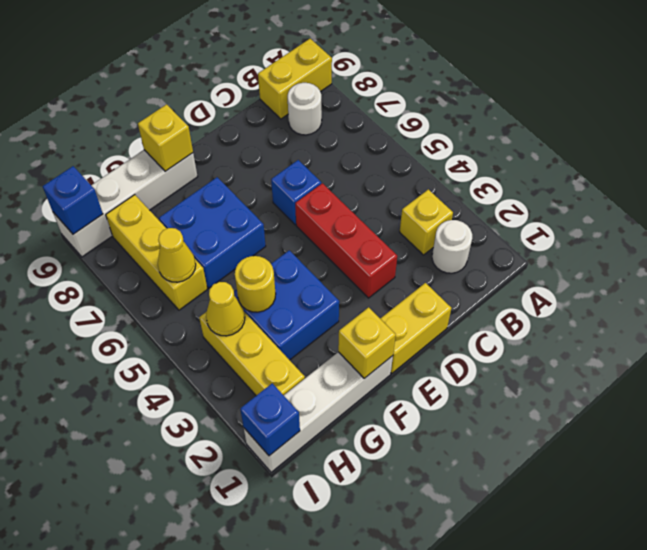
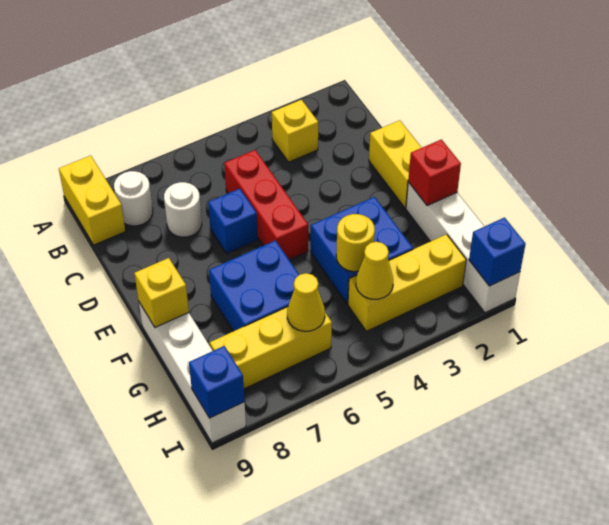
white round brick B2 level 1 -> white round brick C7 level 1
red brick D3:D5 level 1 -> red brick C5:E5 level 1
yellow brick F1 level 2 -> red brick F1 level 2

